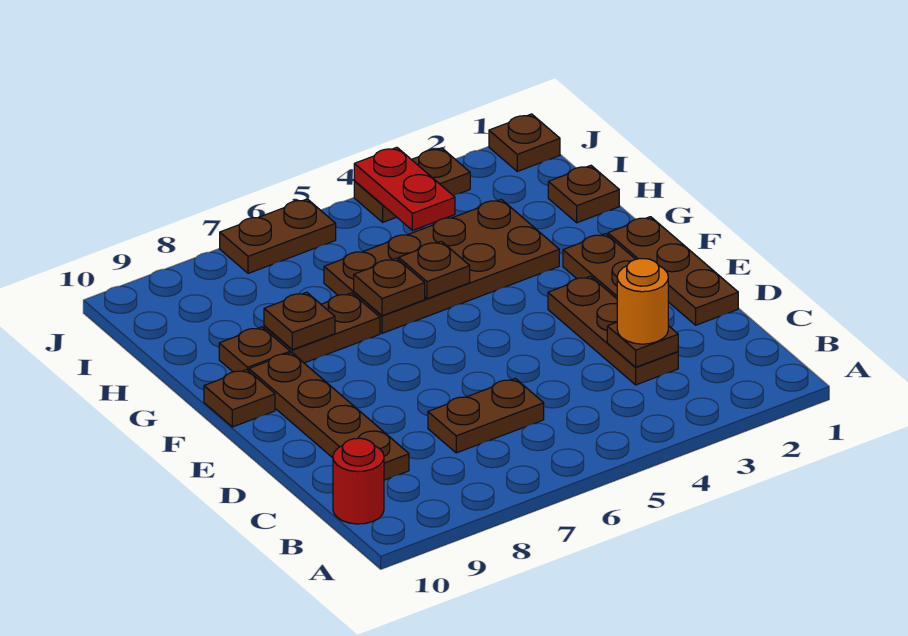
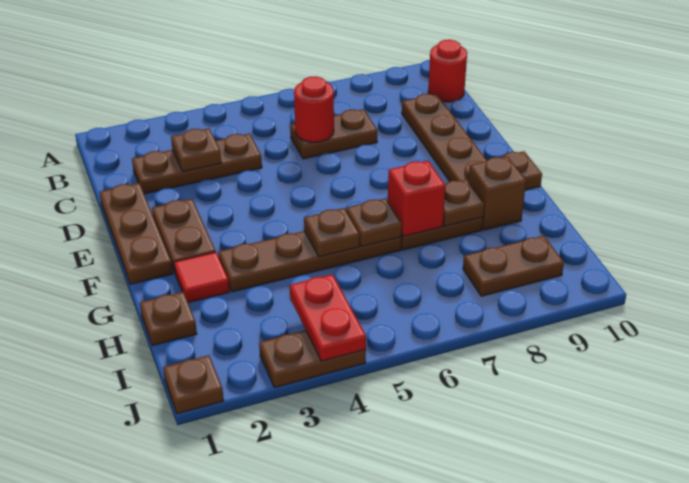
brown plate C3:E3 level 1 -> brown plate C2:C4 level 1
orange round brick C3 level 3 -> none
none -> red round brick C6 level 2
none -> red tile G2 level 1
brown plate G3:H6 level 1 -> brown plate G3:G6 level 1
none -> red brick G7 level 2
brown plate G9 level 1 -> brown brick G9 level 1
brown plate J6:J7 level 1 -> brown plate I8:I9 level 1

